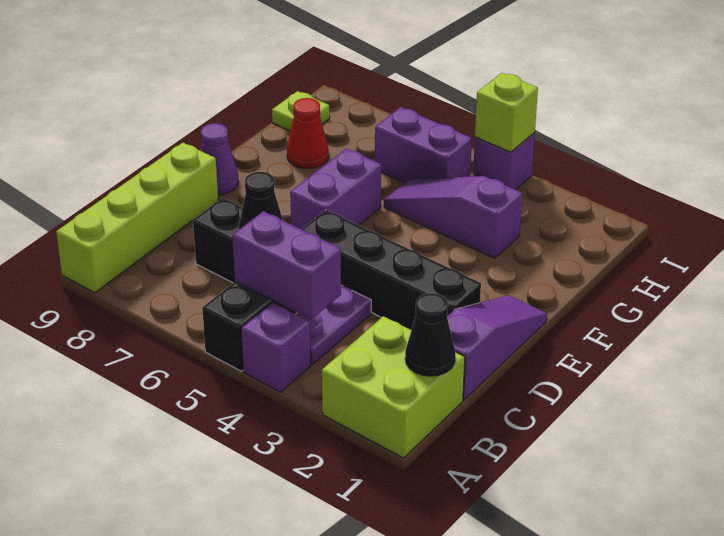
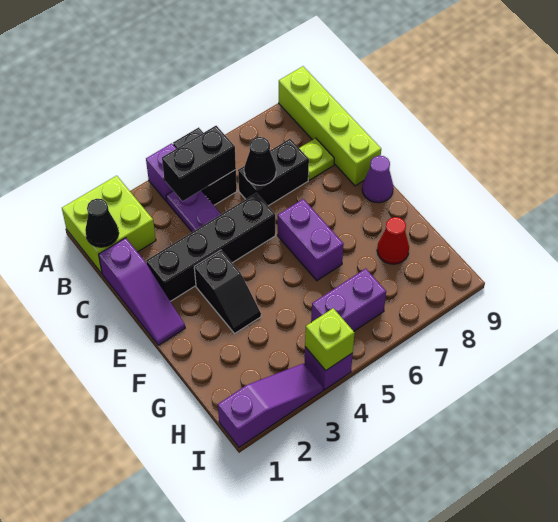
purple brick B4:B5 level 2 -> black brick B4:B5 level 2
none -> black slope E3:F3 level 1 top E
purple slope G3:G5 level 1 top 3 -> purple slope I1:I3 level 1 top 1
lime plate H9 level 1 -> lime plate C8 level 1

